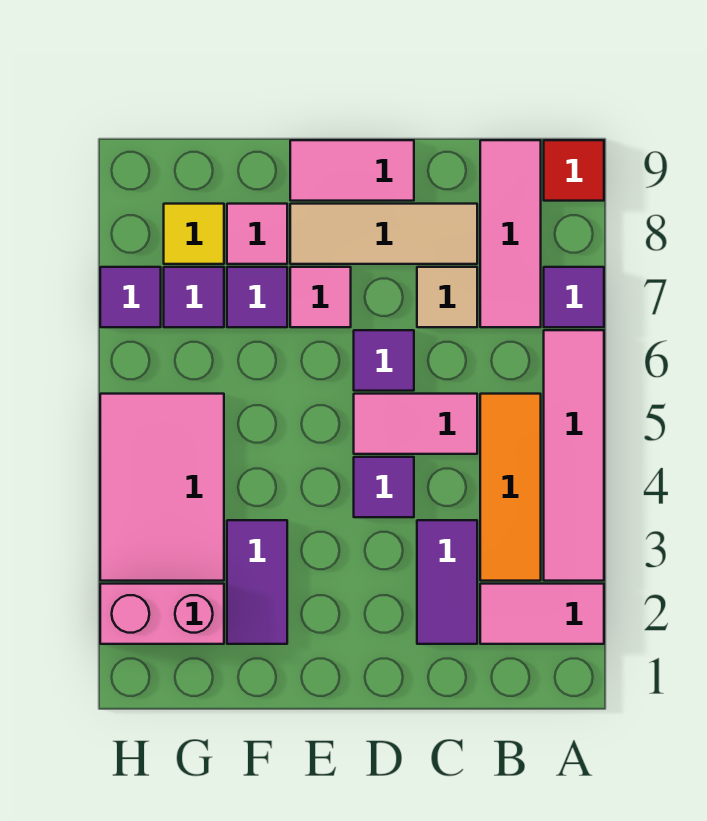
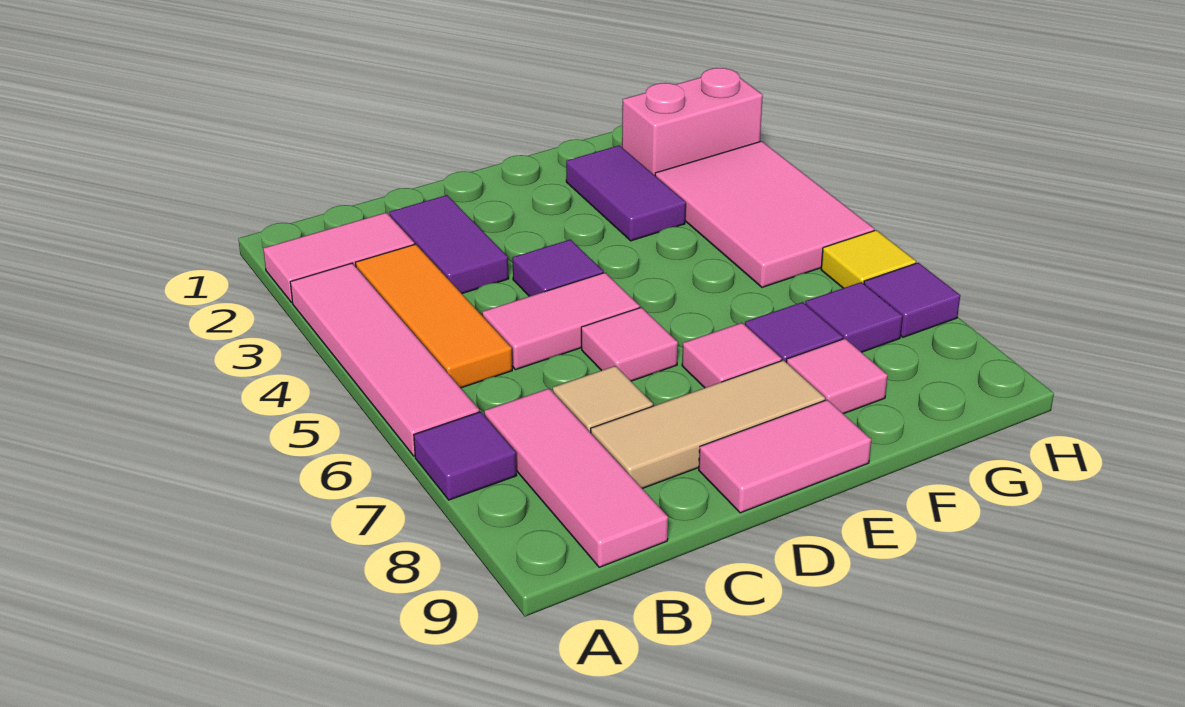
red tile A9 level 1 -> none
purple tile D6 level 1 -> pink tile D6 level 1
yellow tile G8 level 1 -> yellow tile H6 level 1

